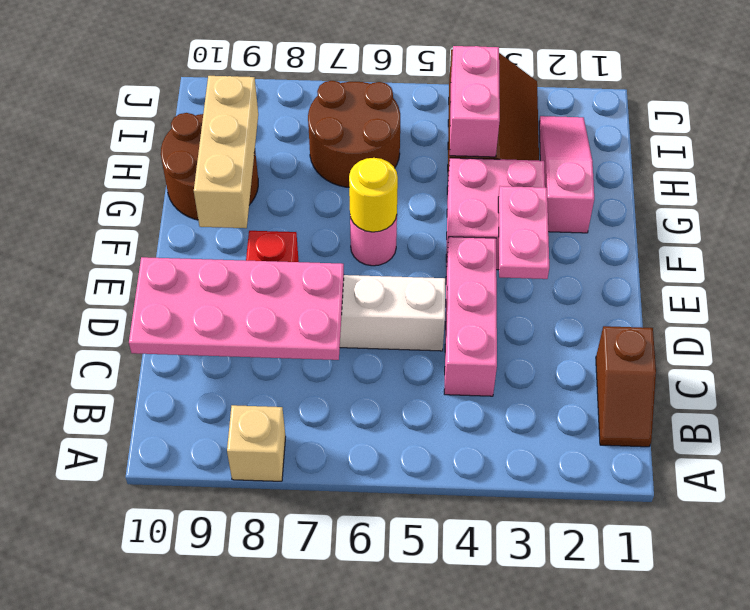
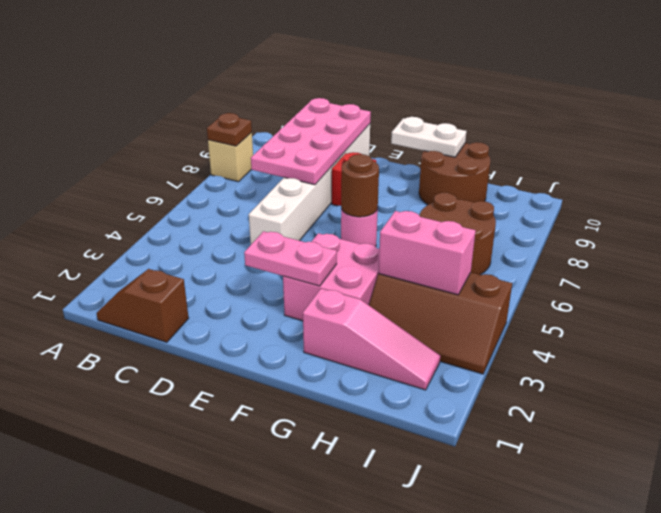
none -> brown plate A8 level 2
pink brick C4:E4 level 1 -> none
yellow round brick F6 level 2 -> brown round brick F6 level 2
tan brick F9:H9 level 2 -> none
none -> white plate F10:G10 level 2

